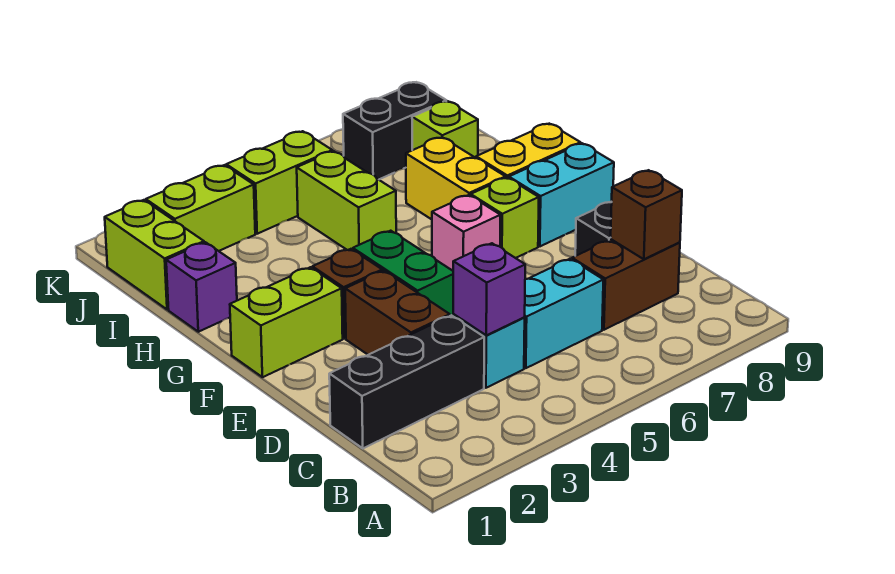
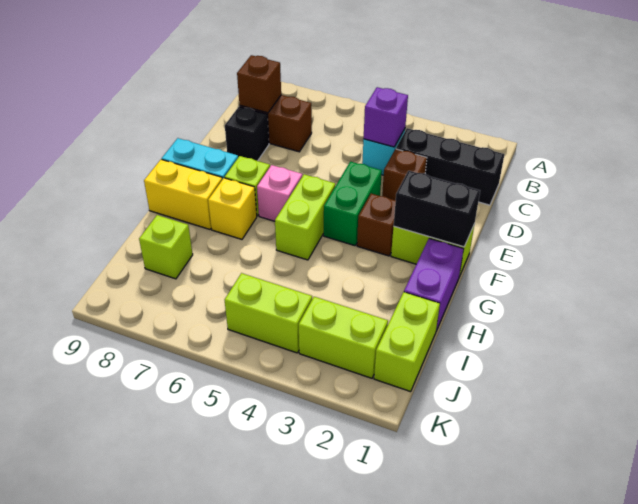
cyan brick C5:C6 level 1 -> none
brown brick D3:E3 level 1 -> brown brick D3 level 1
yellow brick G7:H7 level 1 -> yellow brick G7 level 1
purple brick H1 level 1 -> purple brick G1:H1 level 1
lime brick H5:I5 level 1 -> lime brick F5:G5 level 1
black brick J7:J8 level 1 -> black brick F1:F2 level 2

